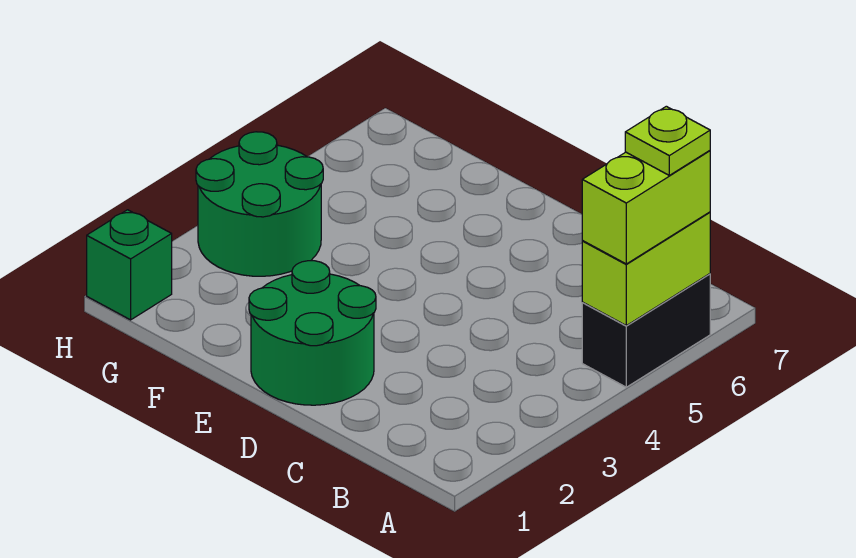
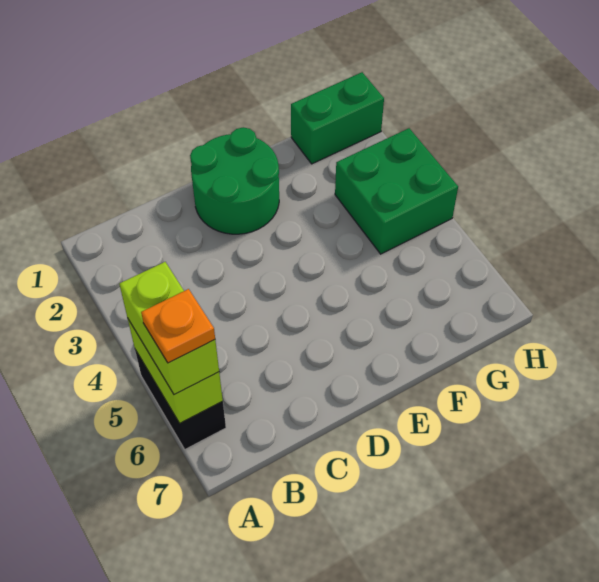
lime plate A6 level 4 -> orange plate A6 level 4
green round brick G3:H4 level 1 -> green brick G3:H4 level 1
green brick H1 level 1 -> green brick G1:H1 level 1

